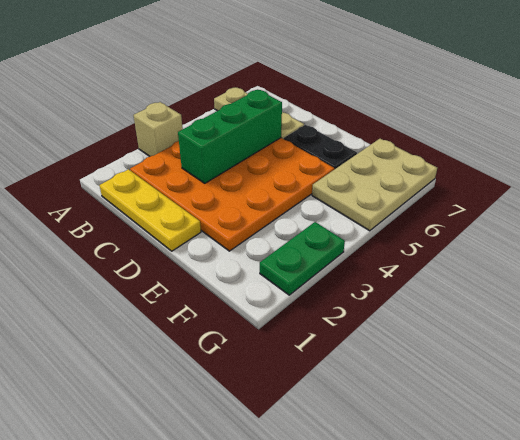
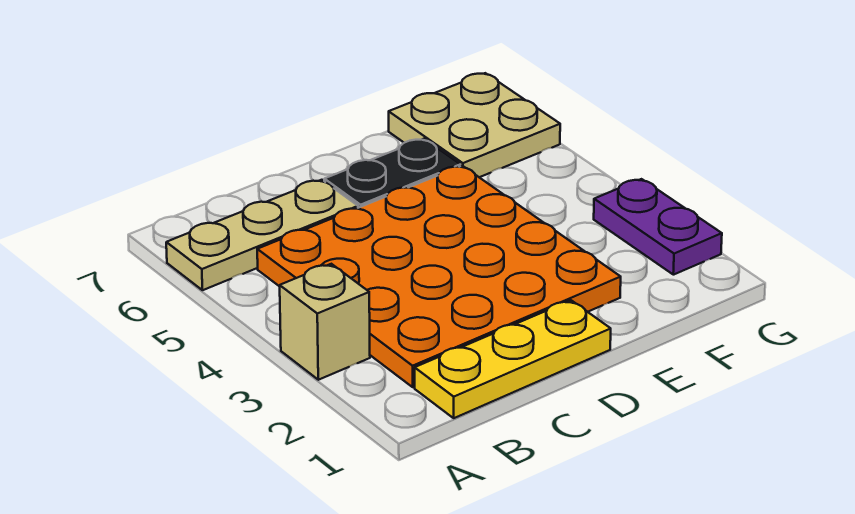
green brick C3:C5 level 2 -> none
tan plate F5:G7 level 1 -> tan plate F6:G7 level 1
green plate G2:G3 level 1 -> purple plate G2:G3 level 1

